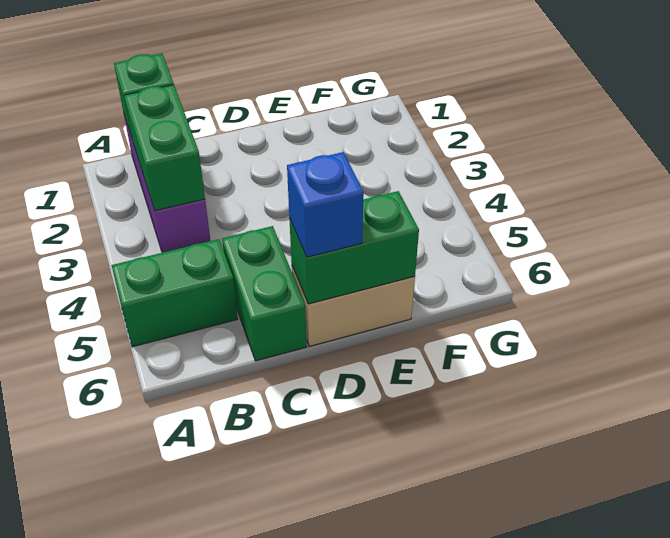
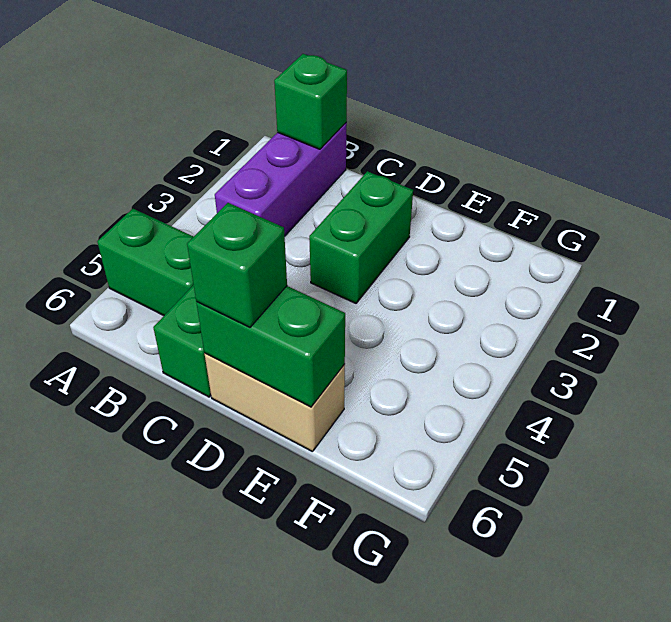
green brick B2:B3 level 2 -> green brick D2:D3 level 1
blue brick D6 level 3 -> green brick D6 level 3

